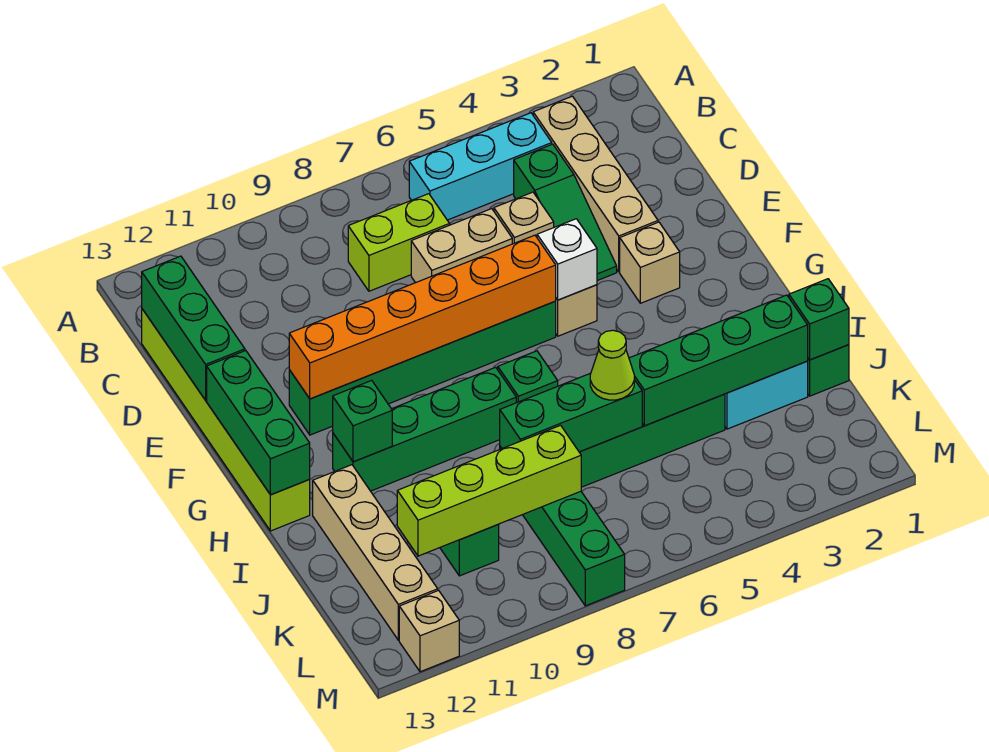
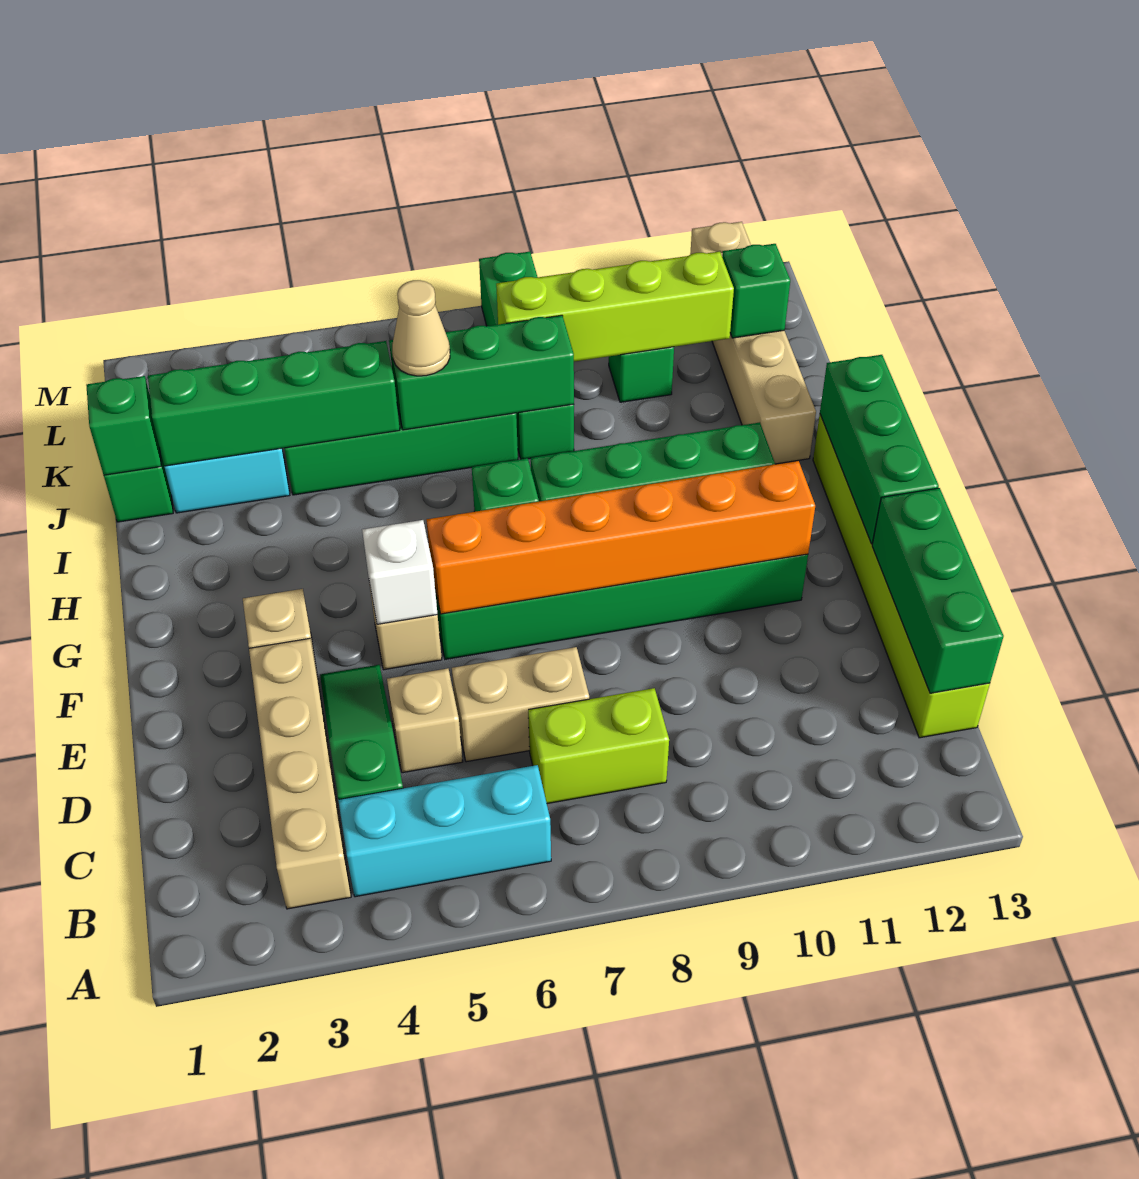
green brick H11 level 2 -> green brick K12 level 2
lime cone J6 level 3 -> tan cone J6 level 3

